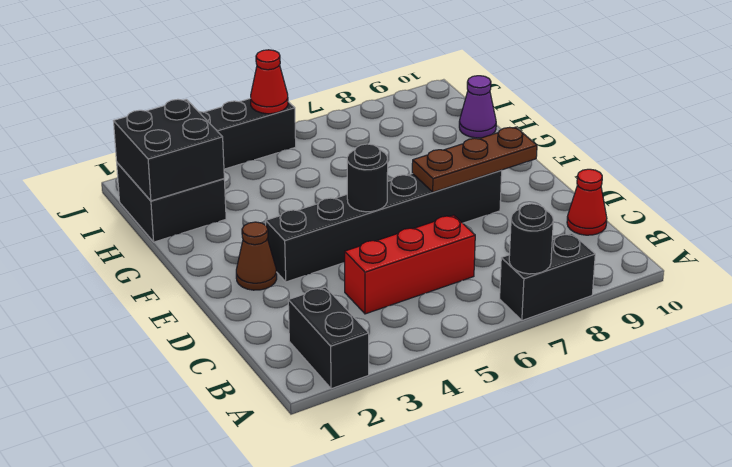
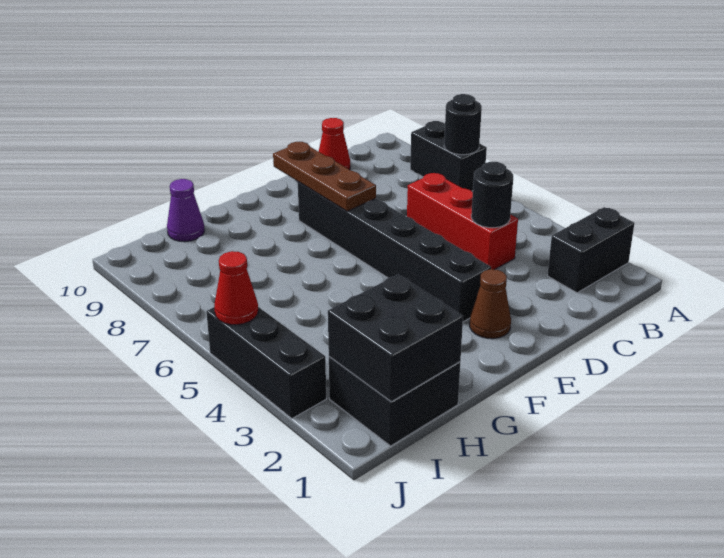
black round brick E5 level 2 -> black round brick C4 level 2

